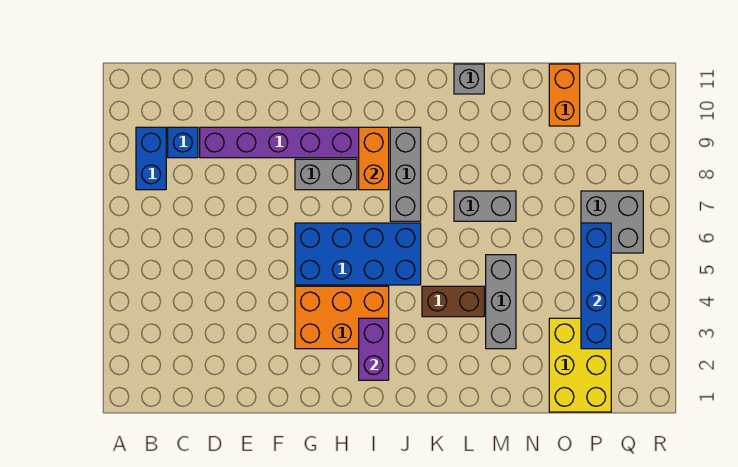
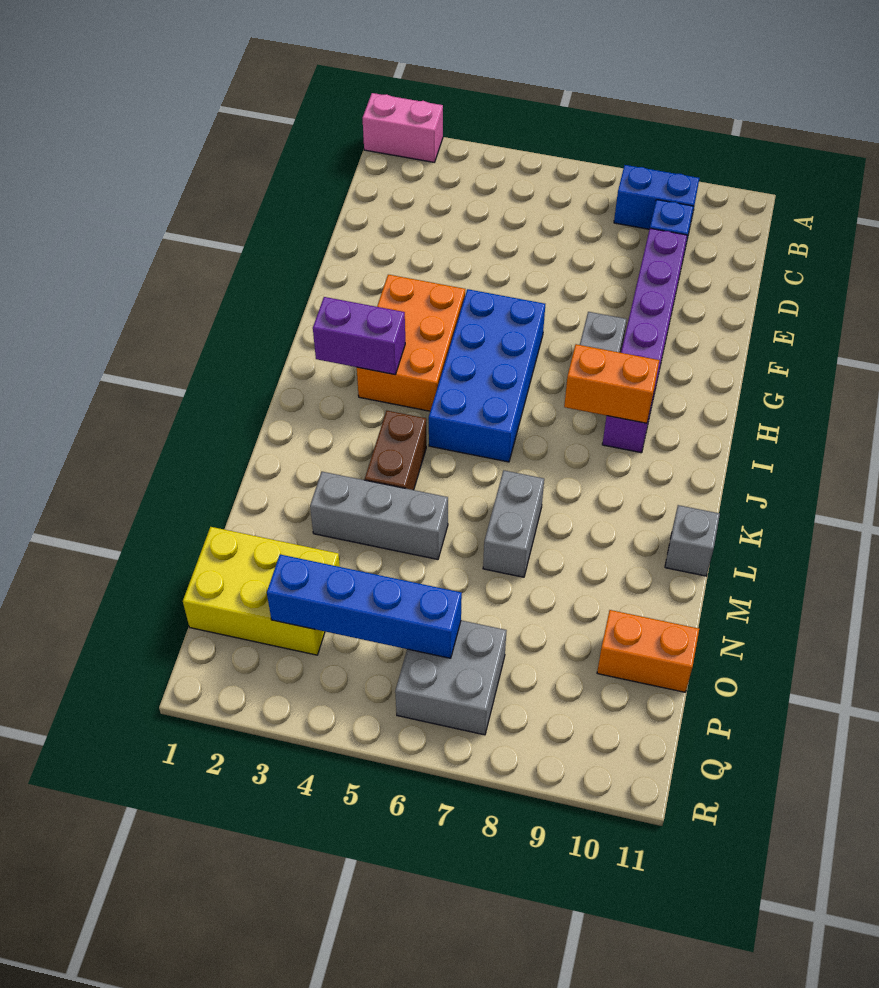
none -> pink brick A1:A2 level 1
grey brick J7:J9 level 1 -> none

